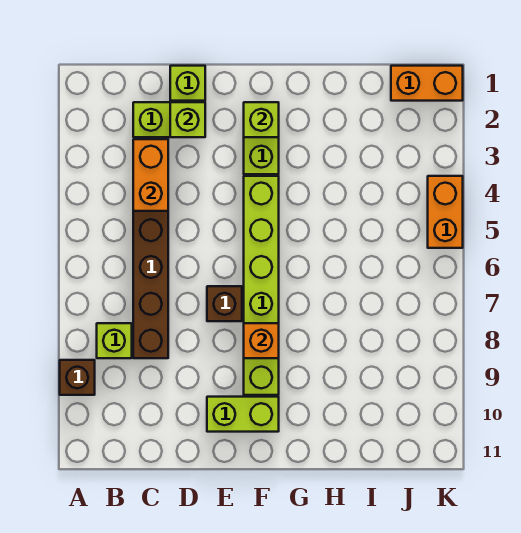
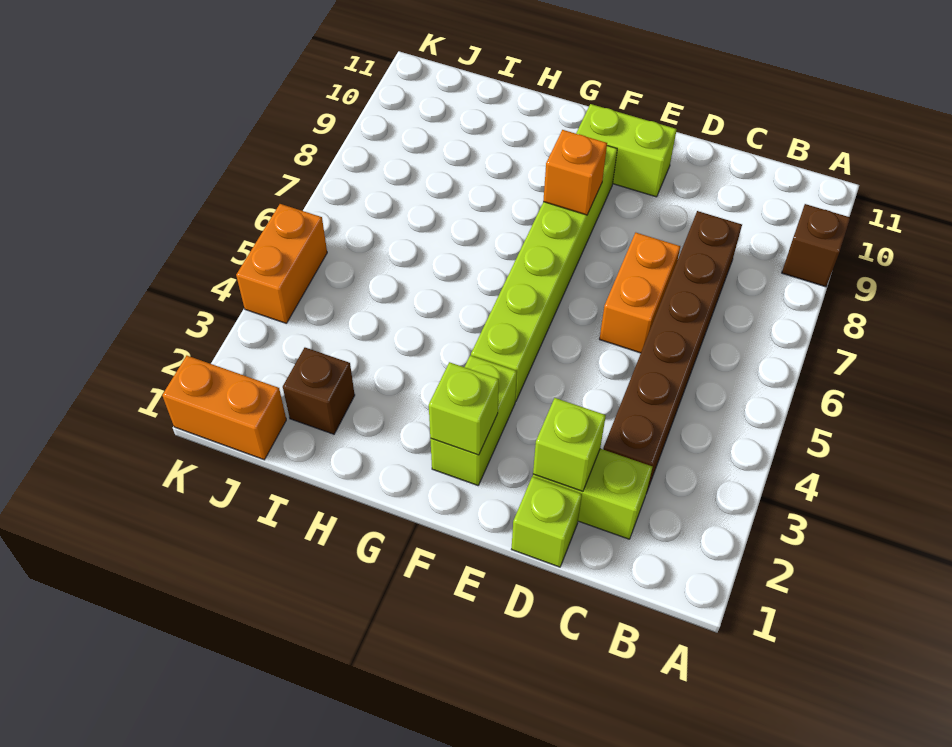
lime brick B8 level 1 -> none
orange brick C3:C4 level 2 -> orange brick D6:D7 level 1
brown brick E7 level 1 -> brown brick I2 level 1

